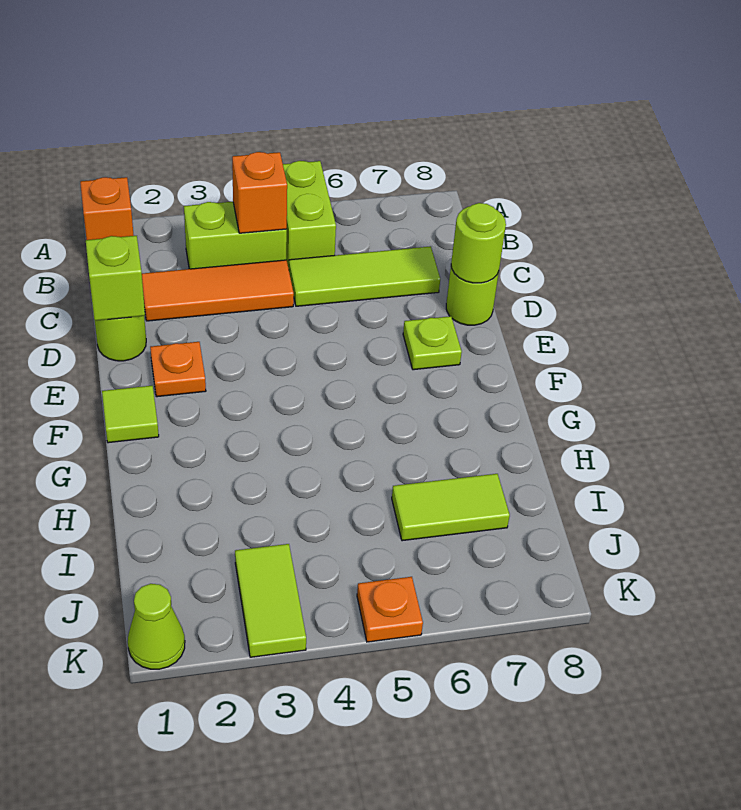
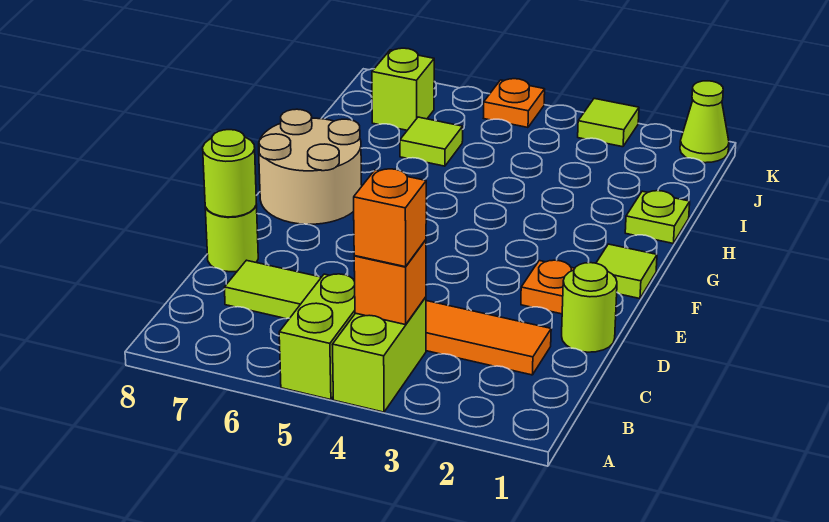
orange brick A1 level 1 -> orange brick B4 level 3
lime brick B3:B4 level 1 -> lime brick A4:B4 level 1
lime brick D1 level 2 -> lime brick J7 level 1
lime plate E7 level 1 -> lime plate H1 level 1
none -> tan round brick F7:G8 level 1
lime tile I6:I7 level 1 -> lime tile I6 level 1
lime tile J3:K3 level 1 -> lime tile K3 level 1

